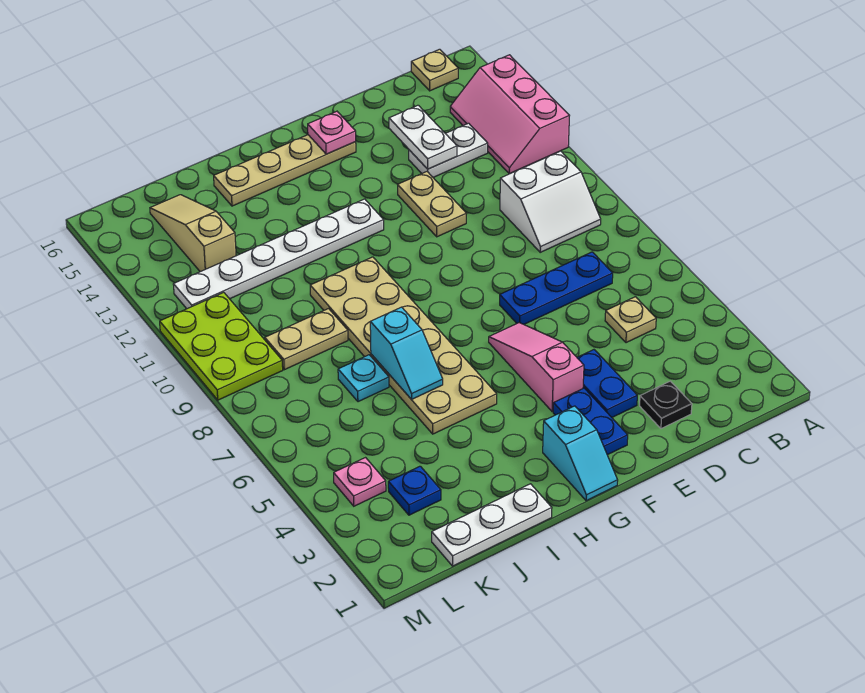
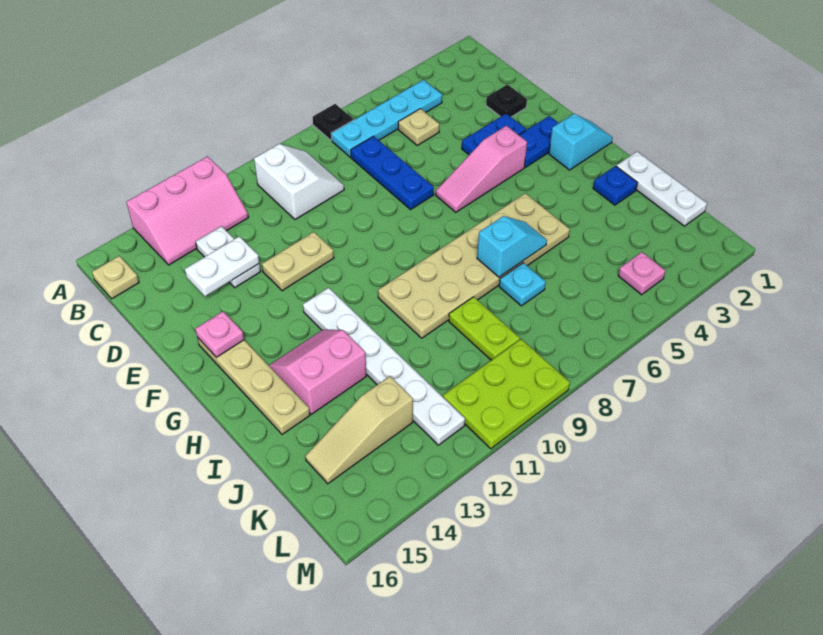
none -> black plate A7 level 1
none -> cyan plate B4:B7 level 1
none -> pink slope H13:I14 level 1 top I
tan plate J9:K9 level 1 -> lime plate J9:K9 level 1
blue plate K3 level 1 -> blue plate I2 level 1

